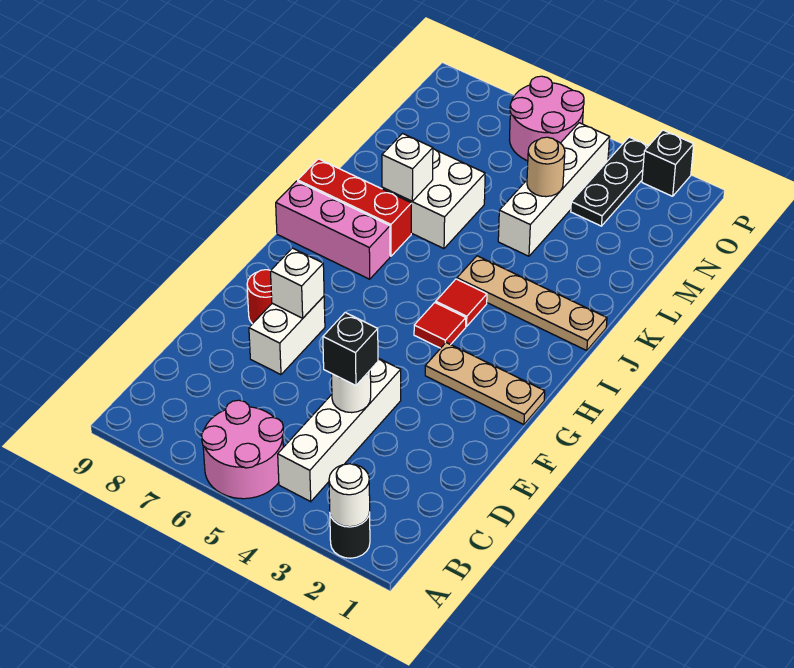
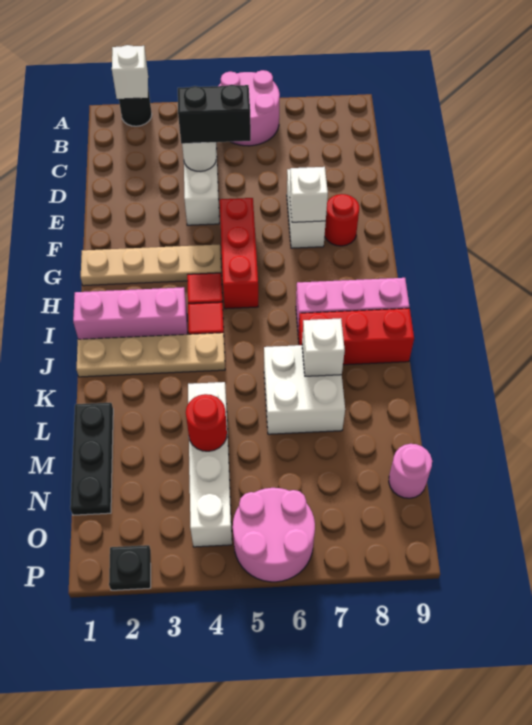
white round brick A2 level 2 -> white brick A2 level 2
black brick D4 level 3 -> black brick D4:D5 level 3
none -> red brick F5:H5 level 1
tan plate G1:G3 level 1 -> tan plate G1:G4 level 1
none -> pink brick I1:I3 level 1
tan round brick M4 level 2 -> red round brick M4 level 2
black plate N3:P3 level 1 -> black plate L1:N1 level 1
none -> pink round brick N9 level 1
black brick P2 level 1 -> black plate P2 level 1

